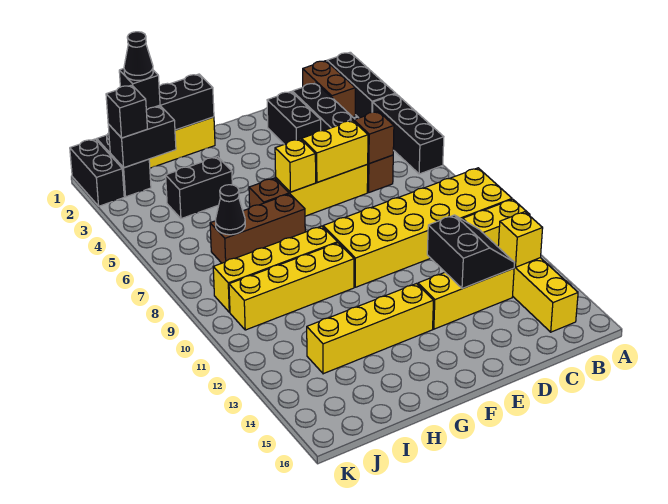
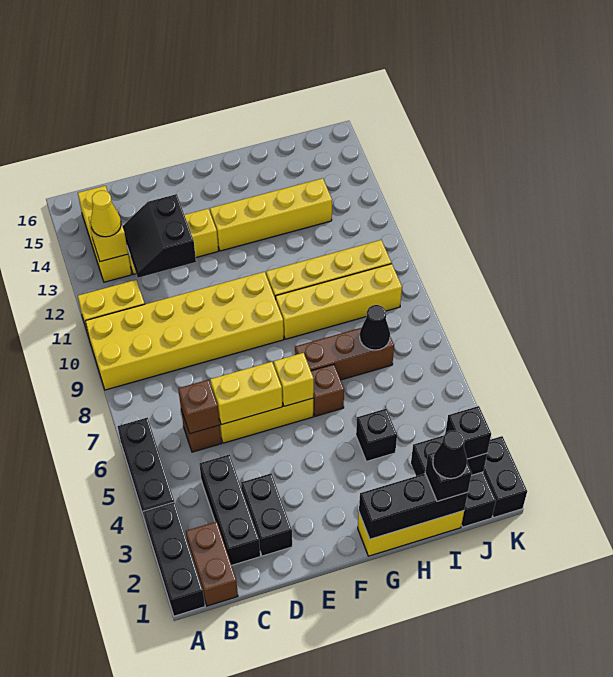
none -> yellow cone B13 level 3
black brick H4:I4 level 1 -> black brick H4 level 1

